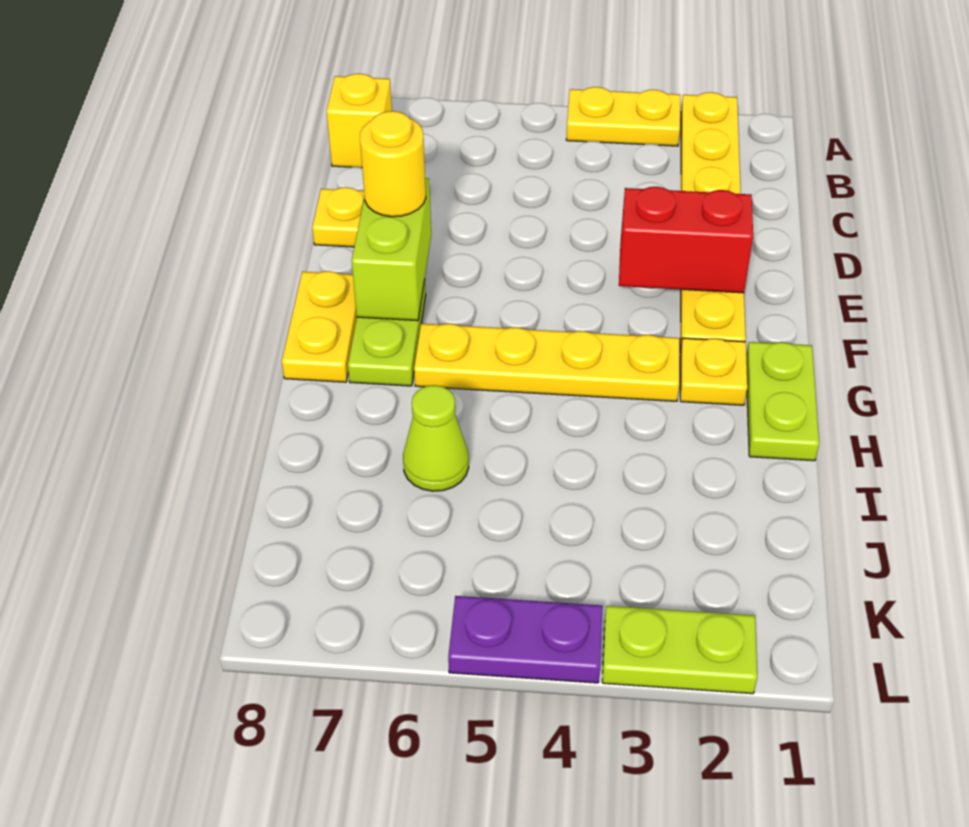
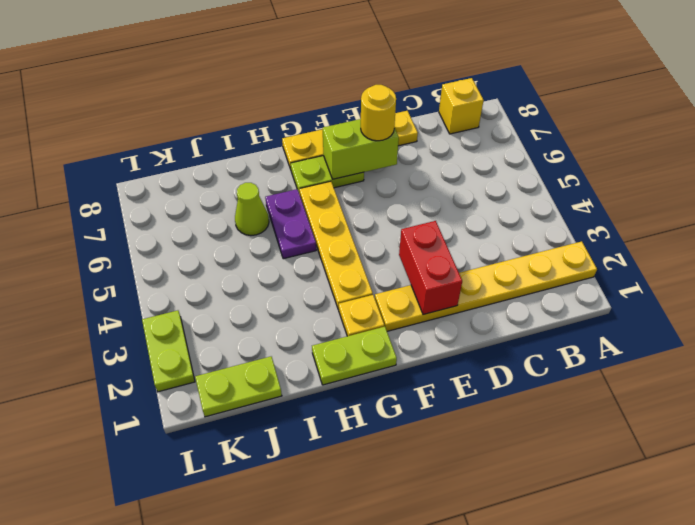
yellow plate A3:A4 level 1 -> none
none -> lime plate J1:K1 level 1
purple plate L4:L5 level 1 -> purple plate H5:H6 level 1

